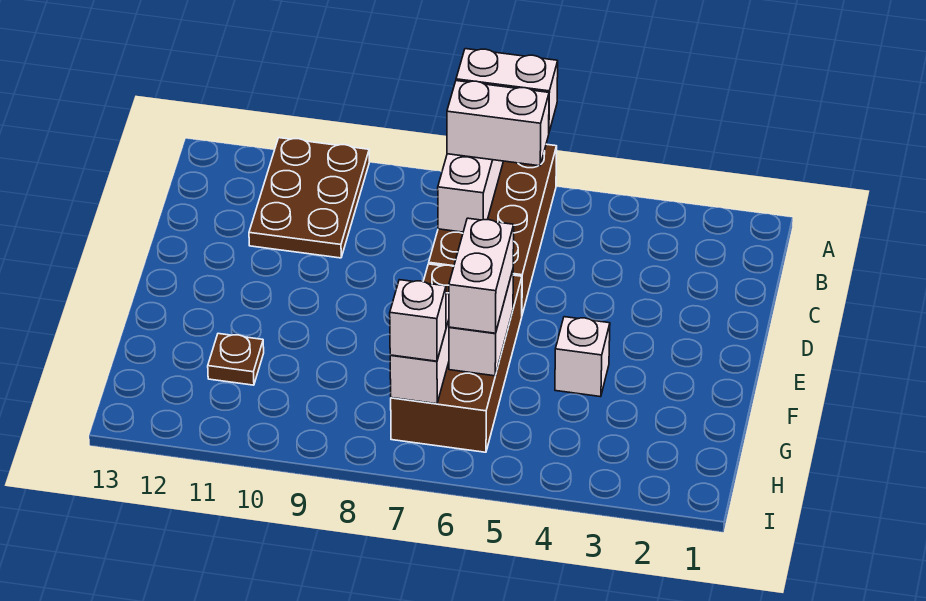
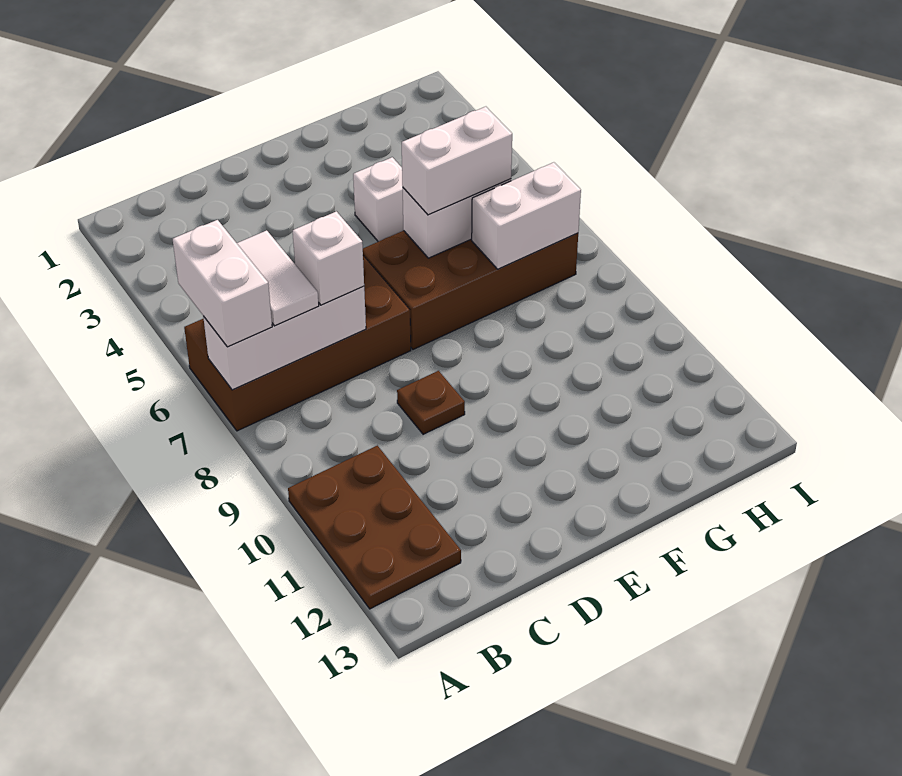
brown plate A10:C11 level 1 -> brown plate A10:B12 level 1
white brick B6:B7 level 3 -> white tile B6:B7 level 3
brown plate G11 level 1 -> brown plate D9 level 1
white brick H7 level 3 -> white brick C7 level 3

